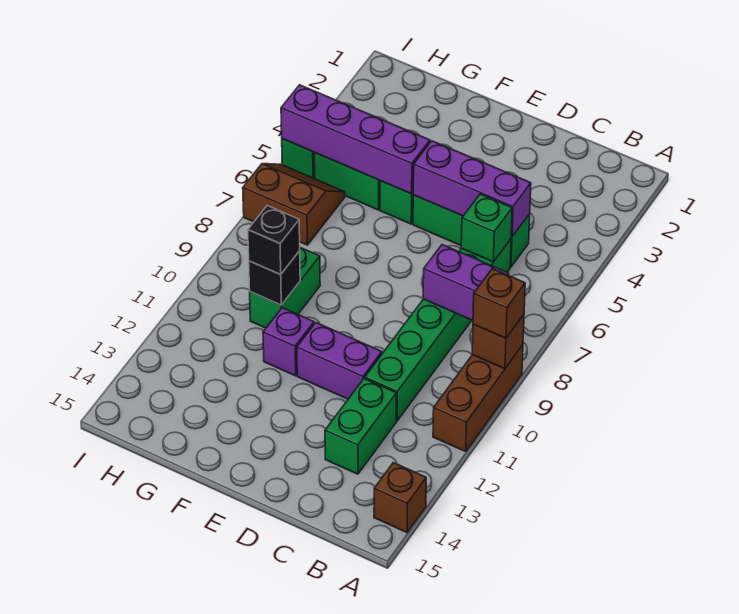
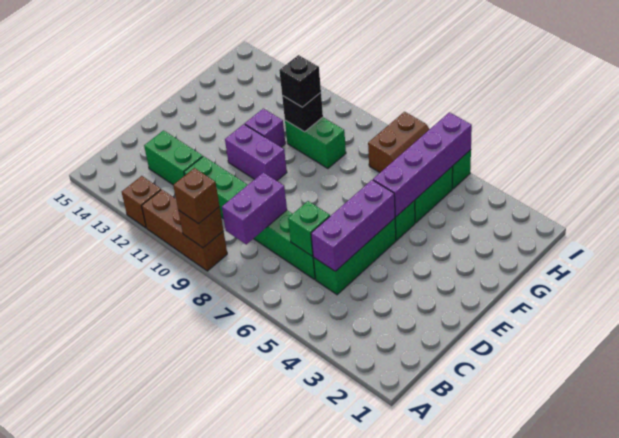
brown brick A14 level 1 -> brown brick A12 level 1
purple brick D11:E11 level 1 -> purple brick E10:E11 level 1

